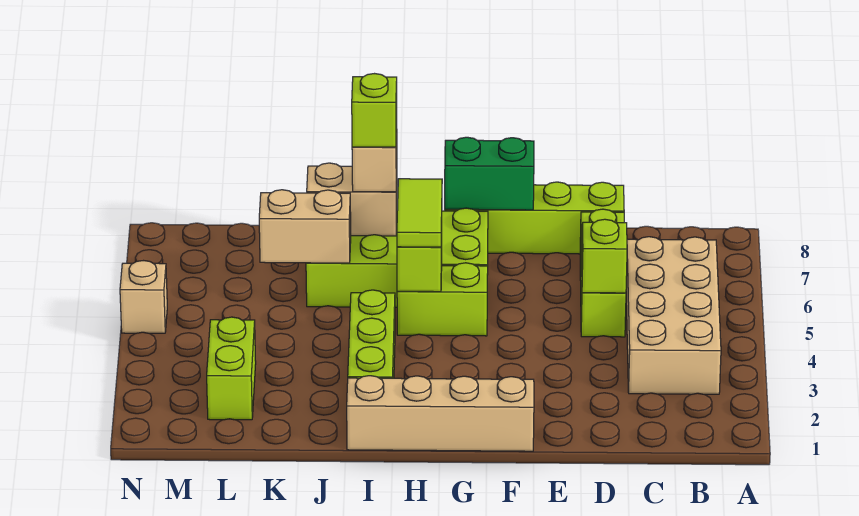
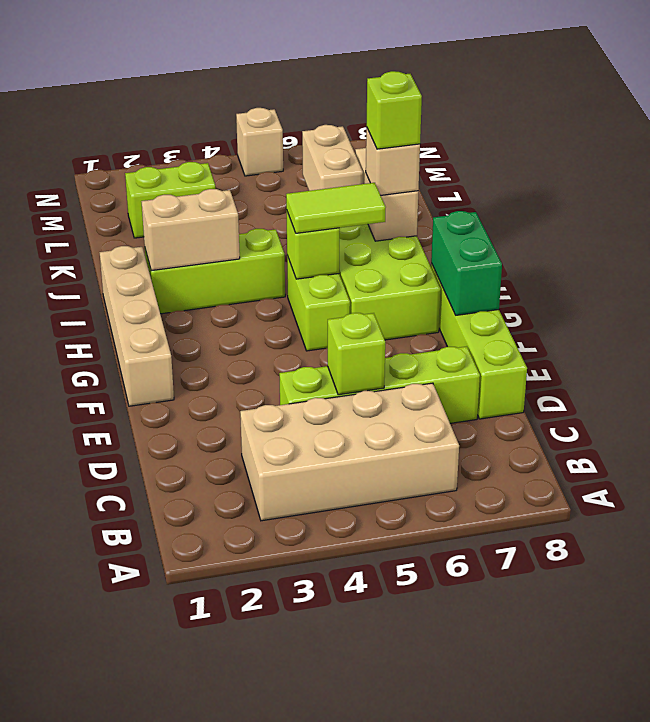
lime brick D5:D7 level 1 -> lime brick D4:D7 level 1
none -> tan brick I2:I3 level 2

